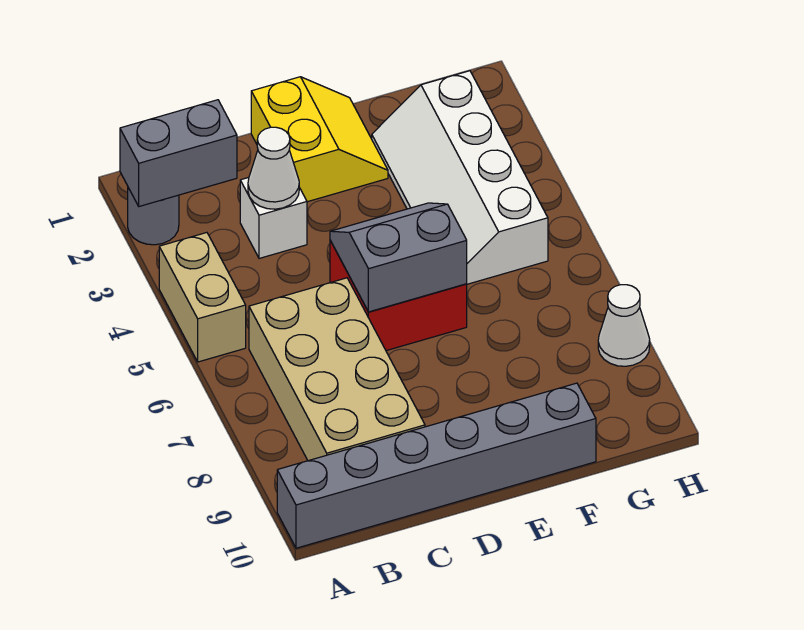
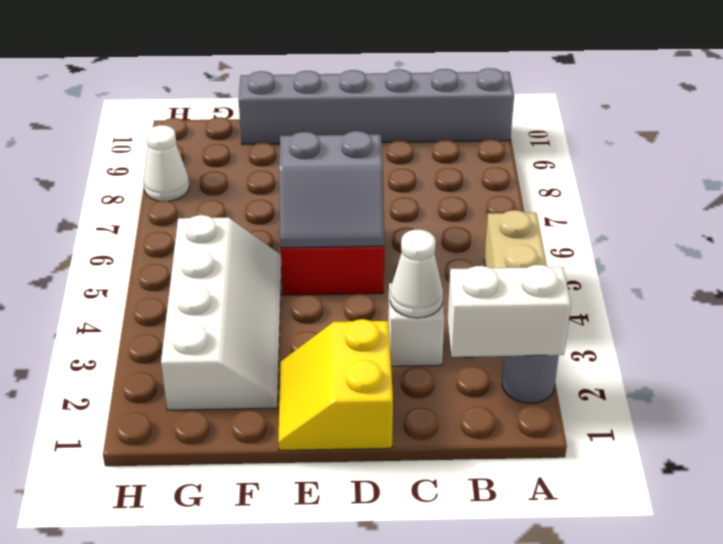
grey brick A2:B2 level 2 -> white brick A2:B2 level 2
tan brick B6:C9 level 1 -> none

